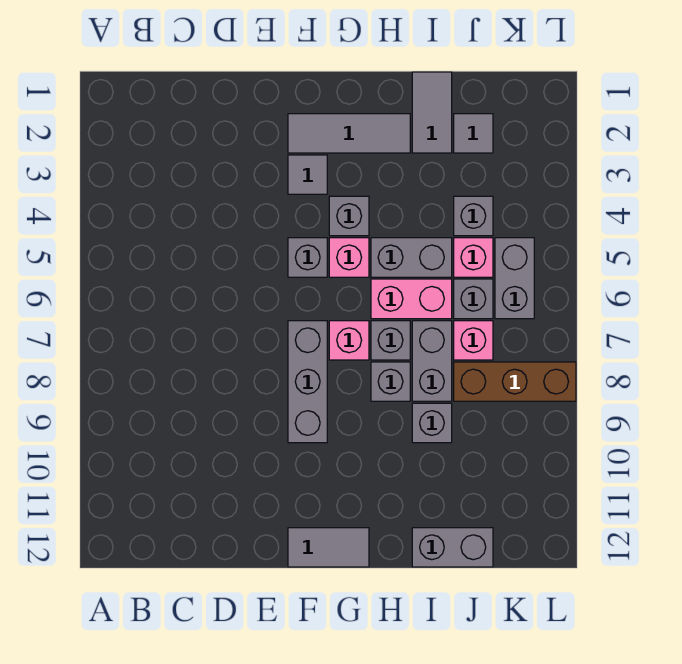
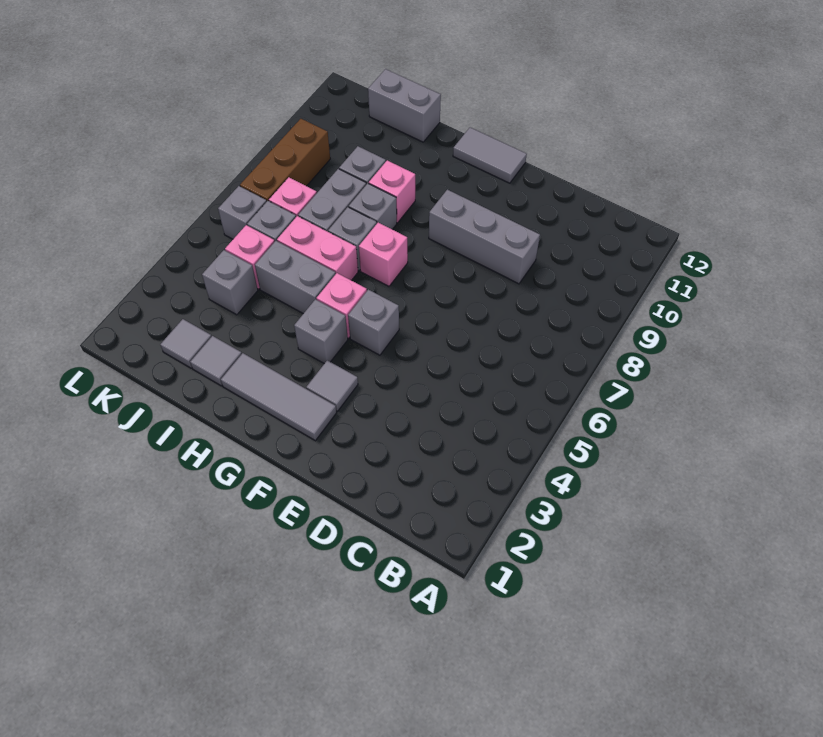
grey brick F7:F9 level 1 -> grey brick D9:F9 level 1
none -> pink brick H9 level 1
grey tile I1:I2 level 1 -> grey tile I2 level 1
brown brick J8:L8 level 1 -> brown brick K7:K9 level 1
grey brick K5:K6 level 1 -> grey brick K6 level 1

